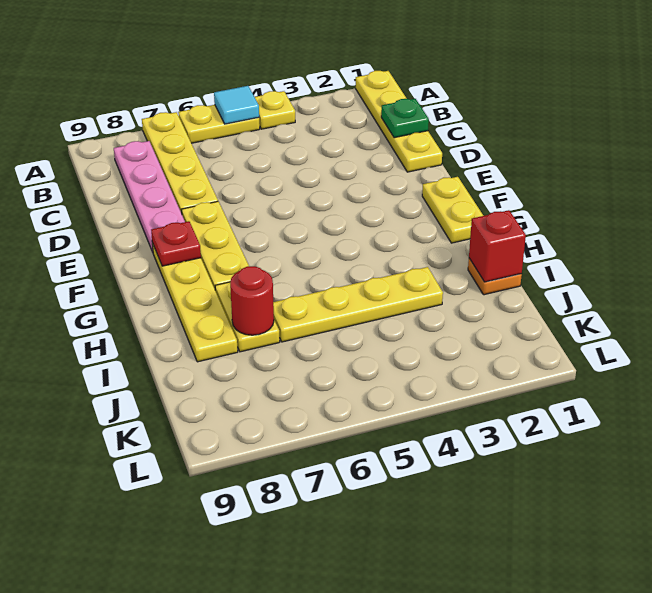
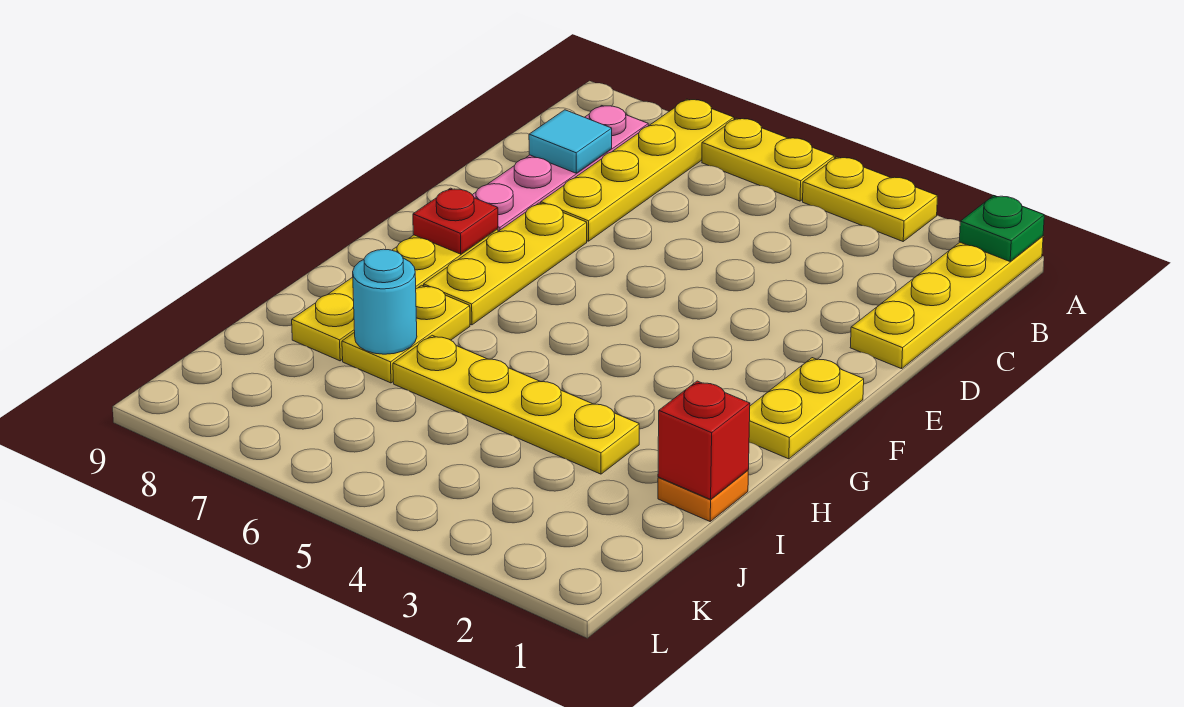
yellow plate A4 level 1 -> yellow plate A3:A4 level 1
cyan tile A5 level 2 -> cyan tile C8 level 2
green plate C1 level 2 -> green plate A1 level 2
red round brick I7 level 2 -> cyan round brick I7 level 2

